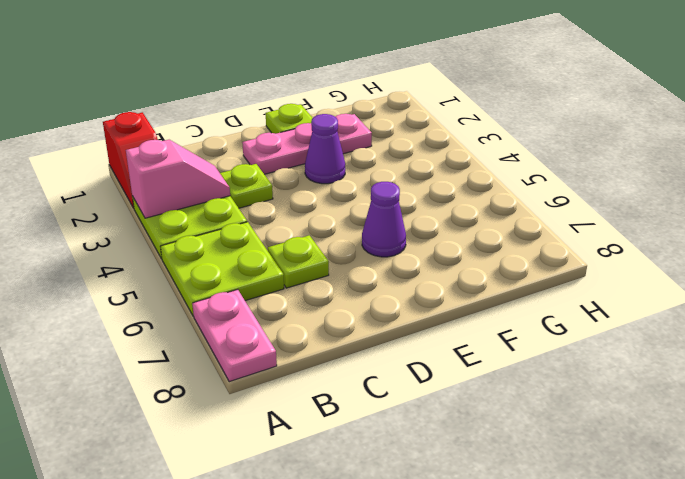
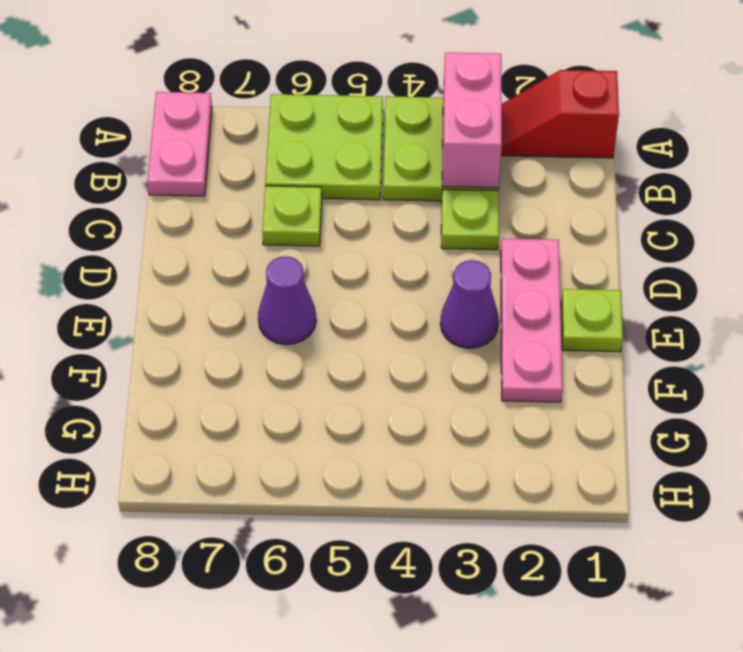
pink slope A3:B3 level 2 top A -> pink brick A3:B3 level 2
pink plate A7:A8 level 1 -> pink plate A8:B8 level 1

